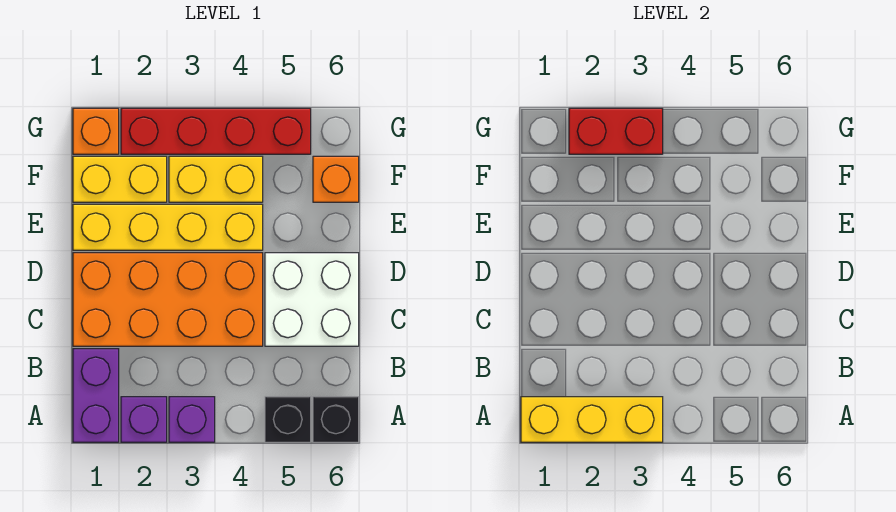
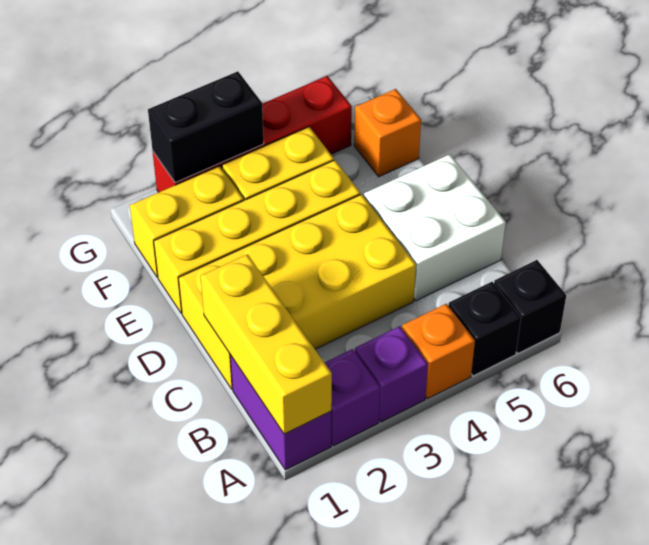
yellow brick A1:A3 level 2 -> yellow brick A1:C1 level 2
orange brick C1:D4 level 1 -> yellow brick C1:D4 level 1
orange brick G1 level 1 -> orange brick A4 level 1
red brick G2:G3 level 2 -> black brick G2:G3 level 2

